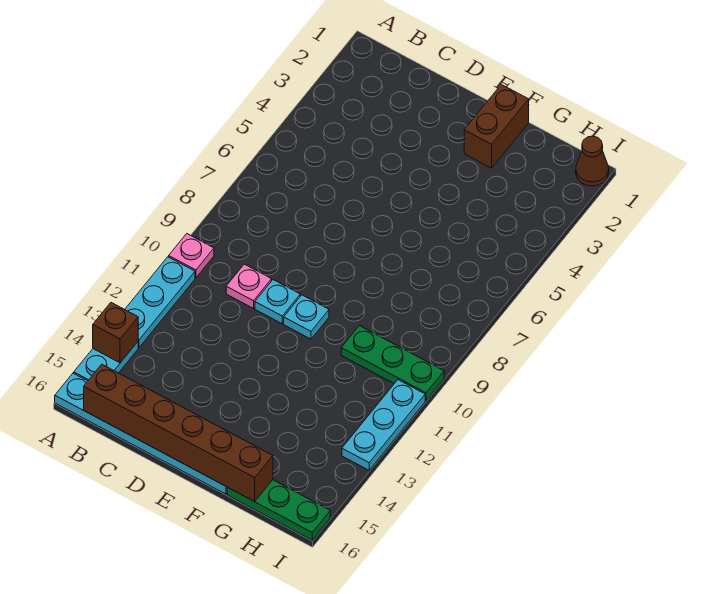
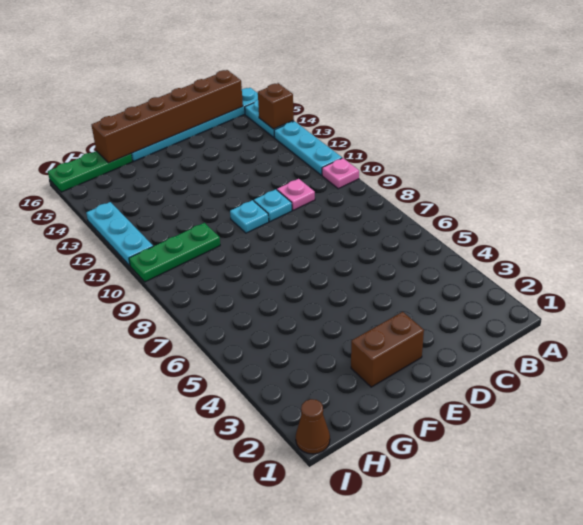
brown brick F1:F2 level 1 -> brown brick E2:F2 level 1

